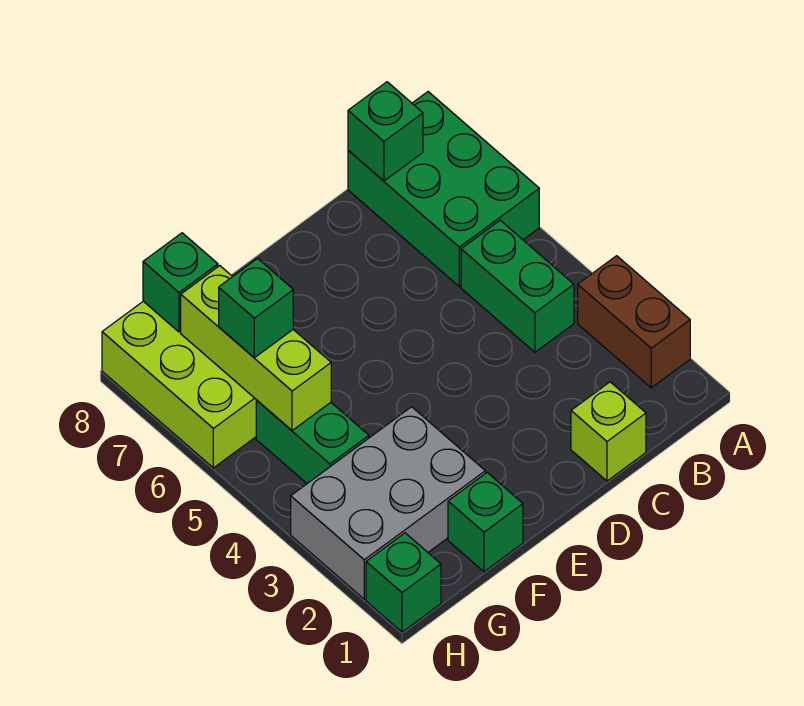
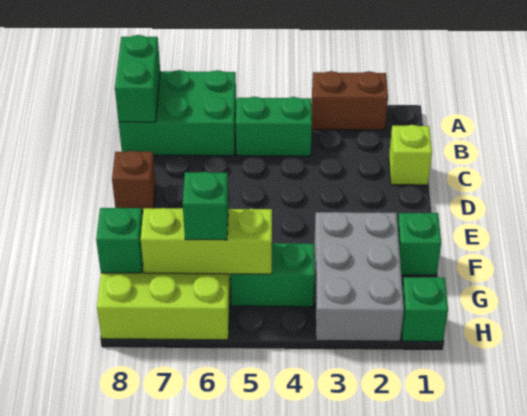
green brick B8 level 2 -> green brick A8:B8 level 2
none -> brown brick D8 level 1

